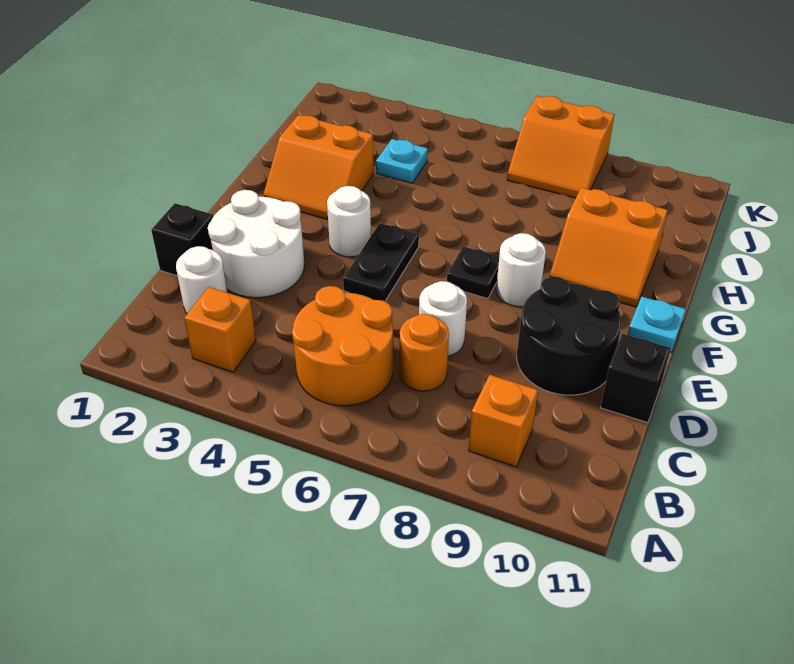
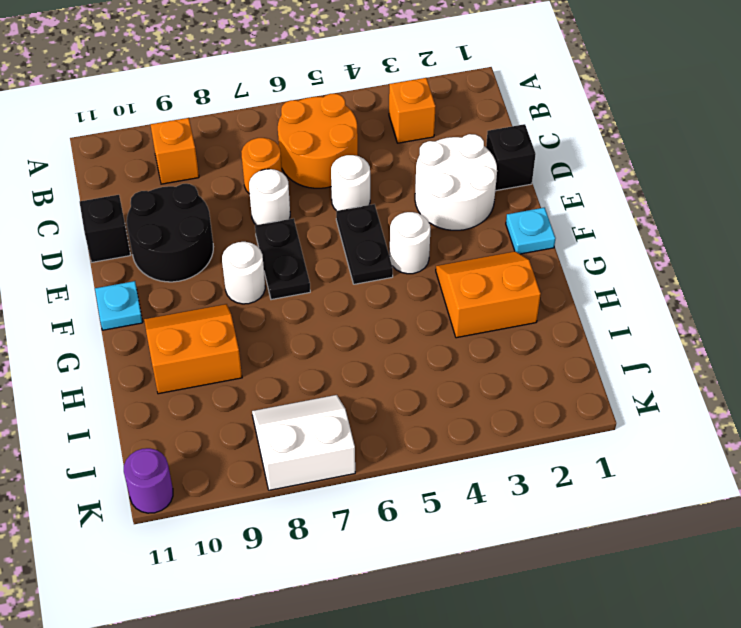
white round brick C2 level 1 -> white round brick D5 level 1
black plate F7 level 1 -> black plate E7:F7 level 1
cyan plate I4 level 1 -> cyan plate F1 level 1
orange slope J7:K8 level 1 top K -> white slope J7:K8 level 1 top K
none -> purple round brick K11 level 1

